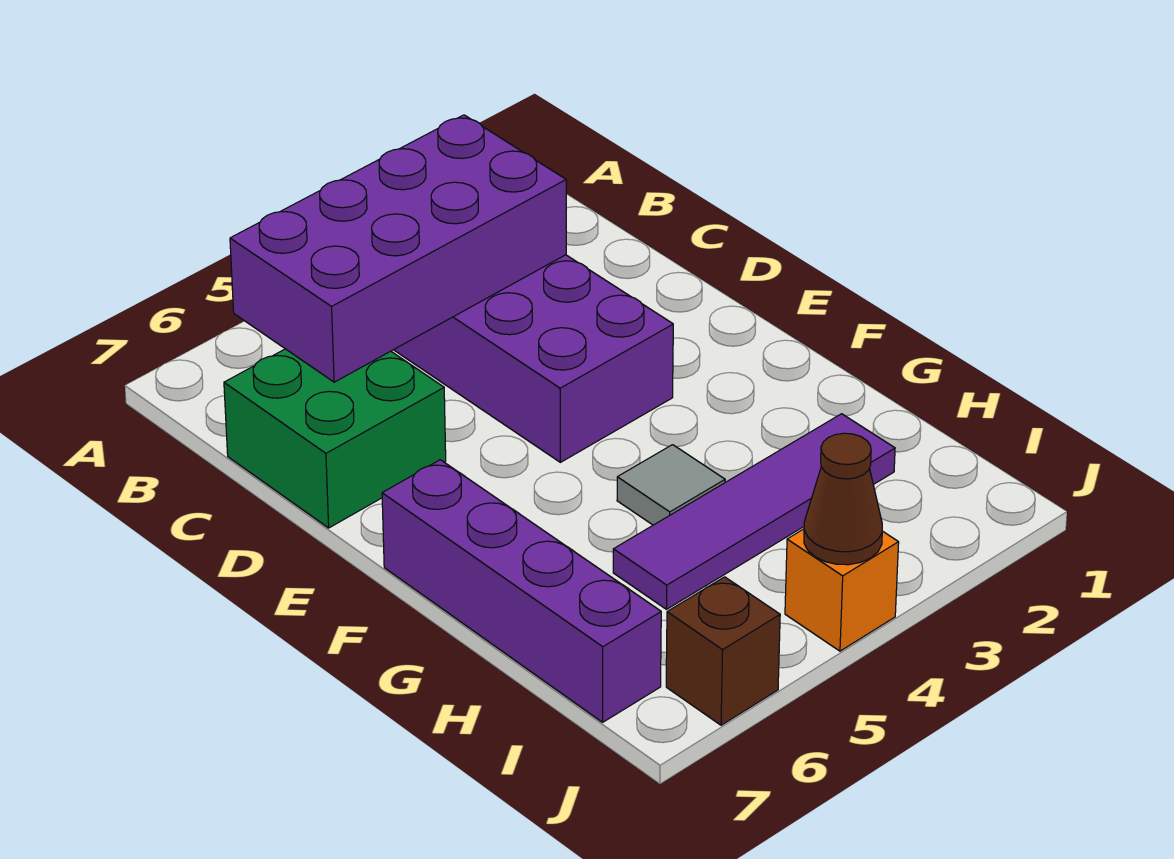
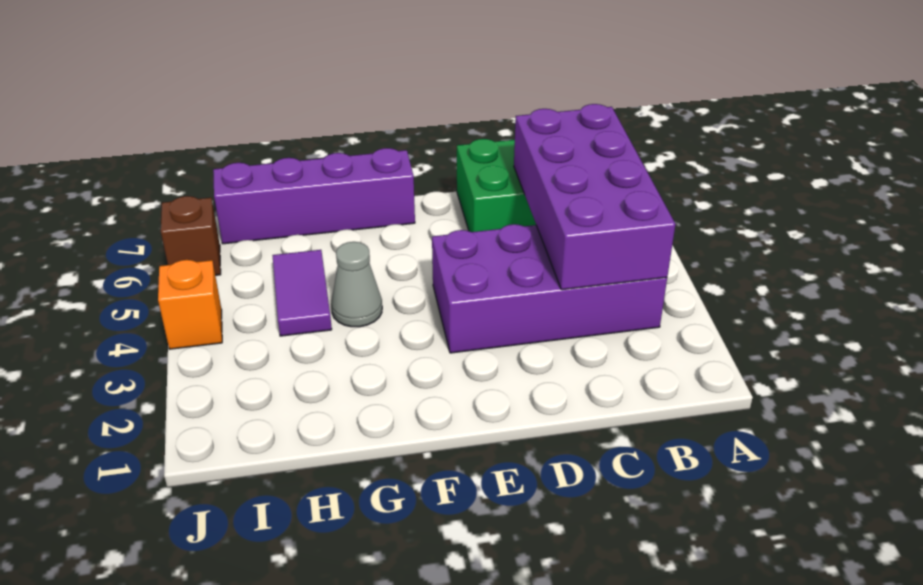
grey tile G4 level 1 -> grey cone G4 level 1
purple tile H2:H5 level 1 -> purple tile H4:H5 level 1
brown cone J4 level 2 -> none

